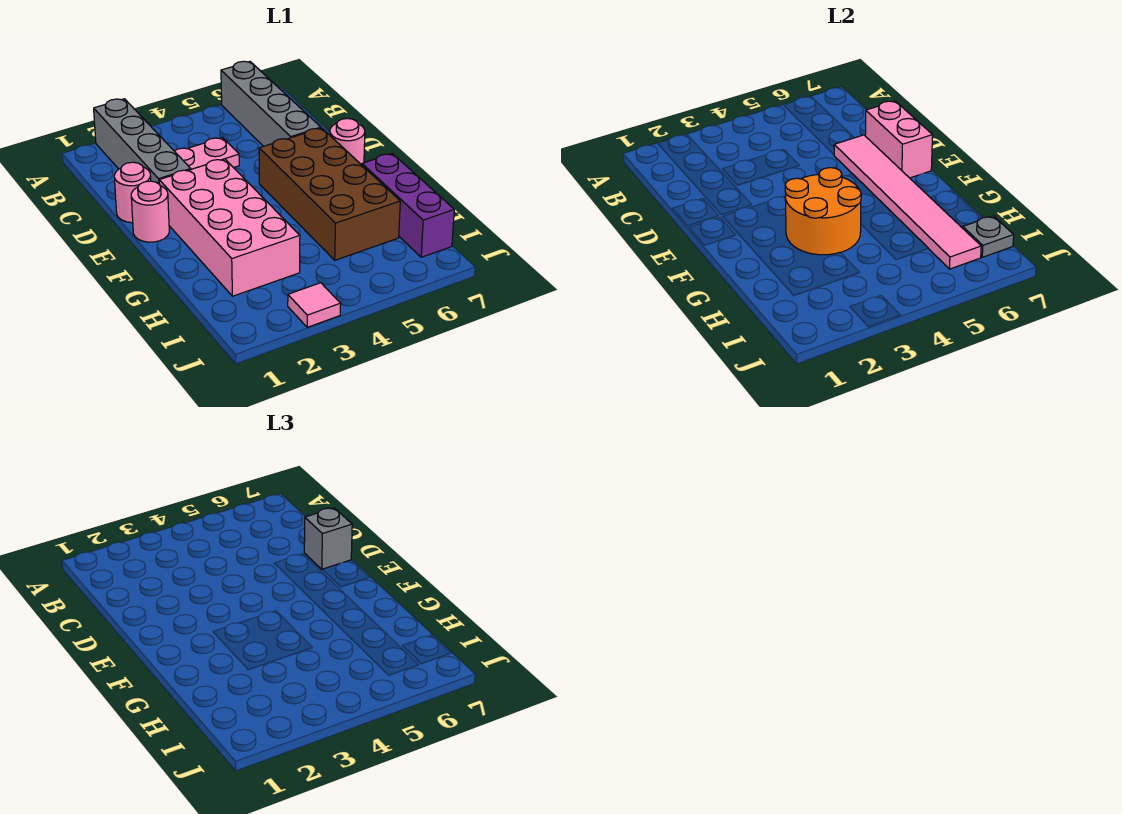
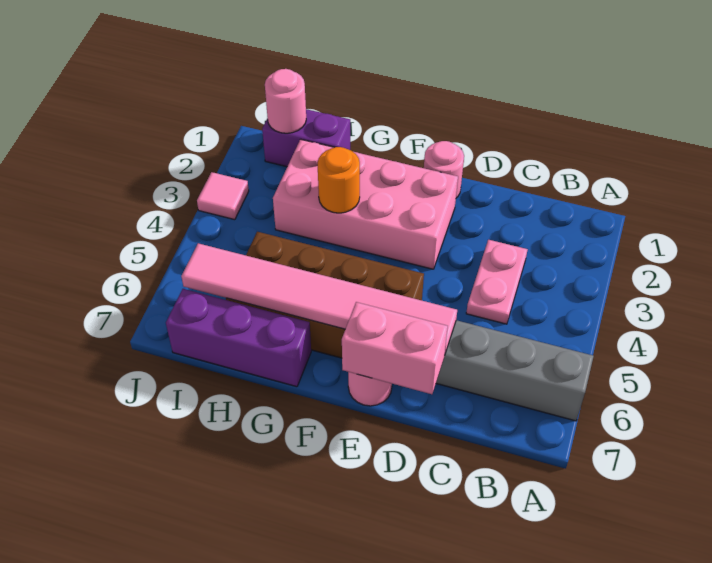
grey brick A2:D2 level 1 -> none
pink round brick D1 level 1 -> pink round brick I1 level 2
grey brick D7 level 3 -> none
orange round brick F3:G4 level 2 -> orange round brick G3 level 2
none -> purple brick H1:I1 level 1
grey plate I7 level 2 -> none

